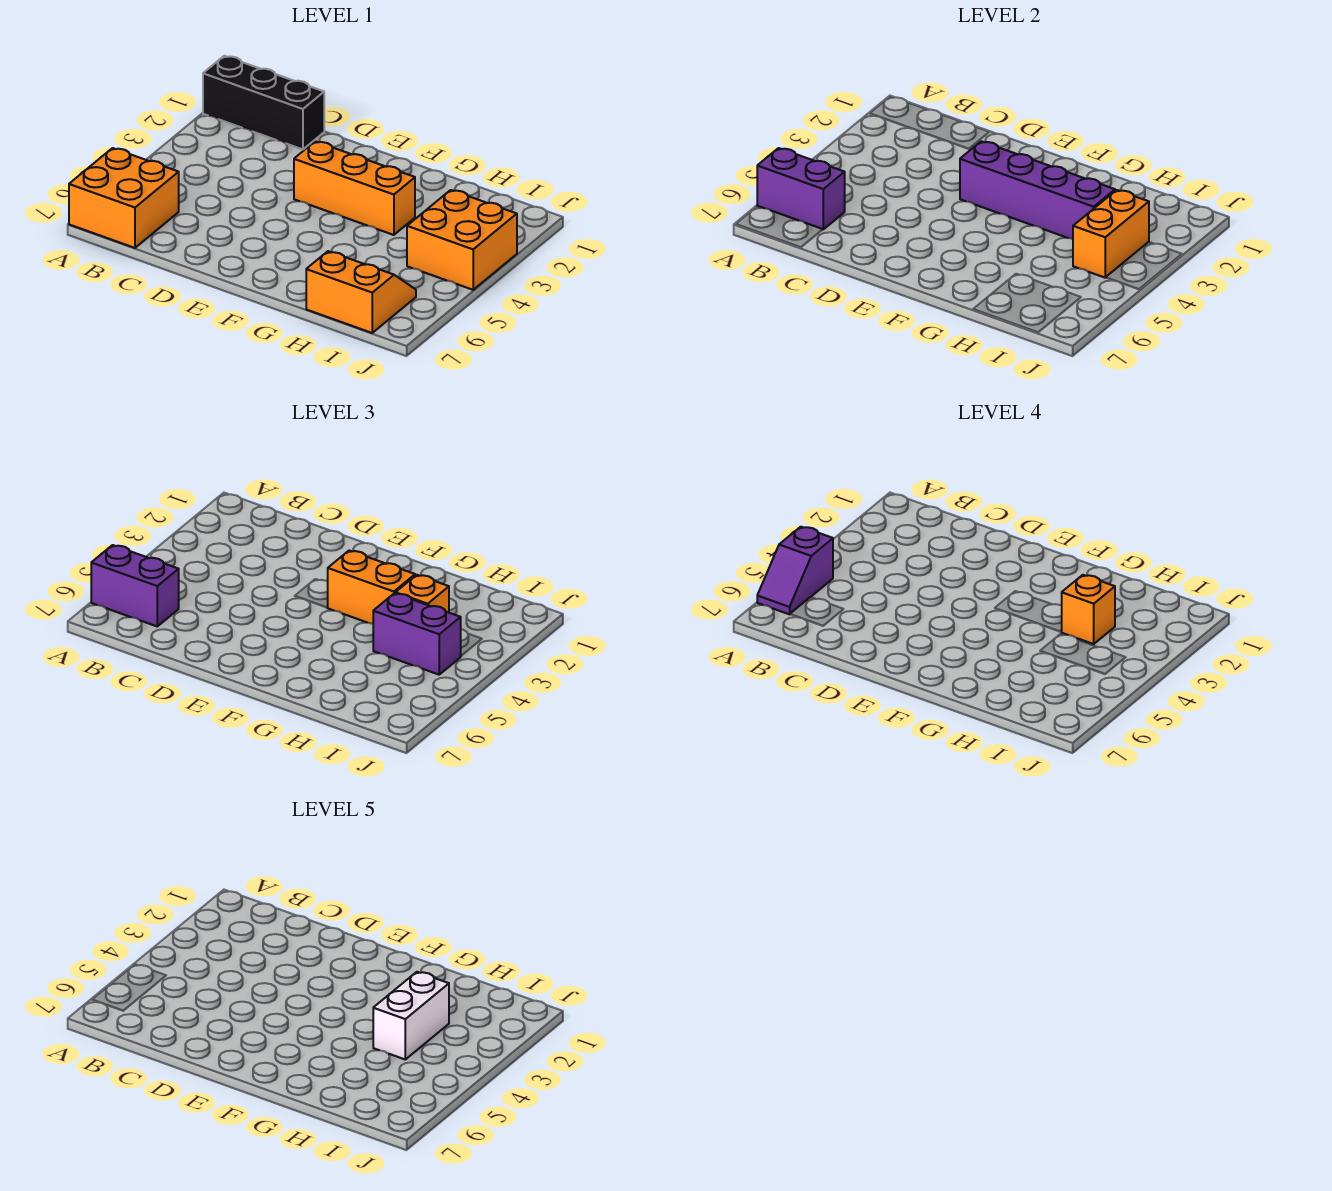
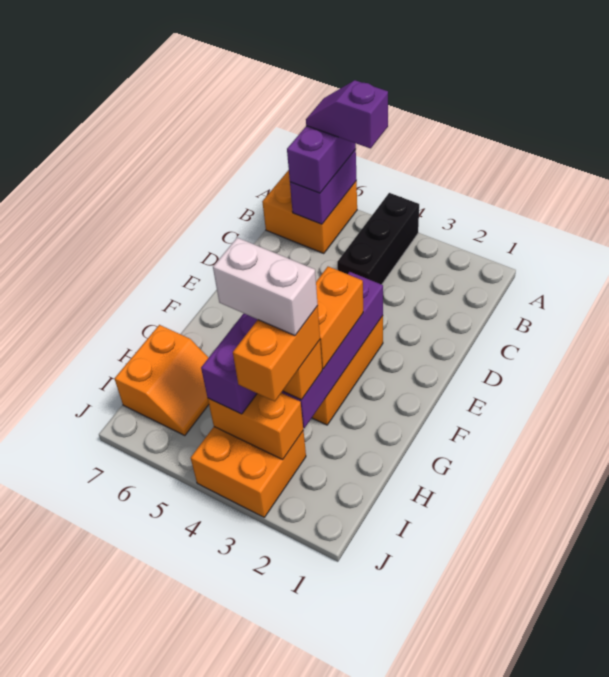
black brick A1:C1 level 1 -> black brick A4:C4 level 1
orange brick H3 level 4 -> orange brick H3:I3 level 4

